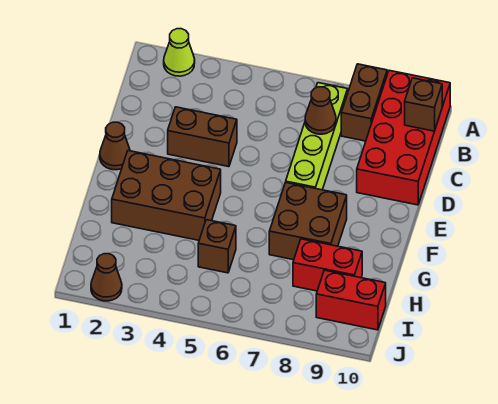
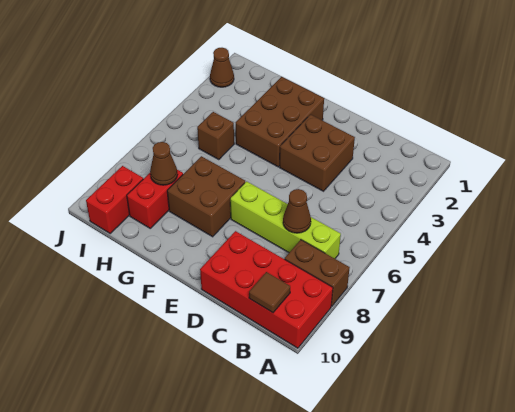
lime cone A2 level 1 -> none
brown brick B10 level 2 -> brown tile B10 level 2
brown brick D3:D4 level 1 -> brown brick D3:E4 level 1
brown cone E1 level 1 -> brown cone H8 level 2

